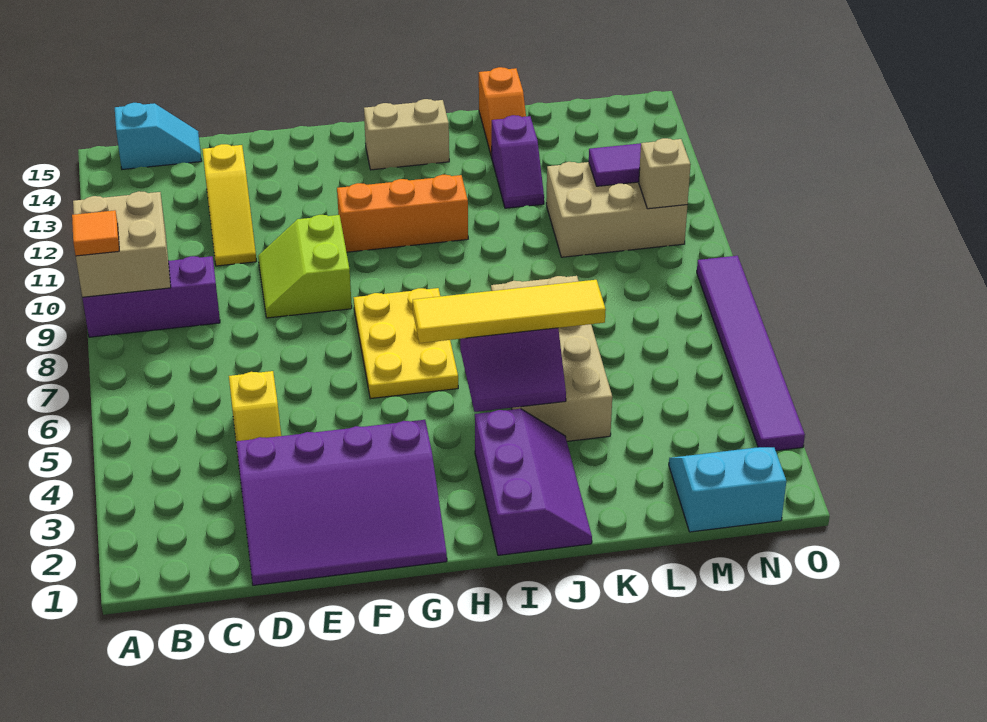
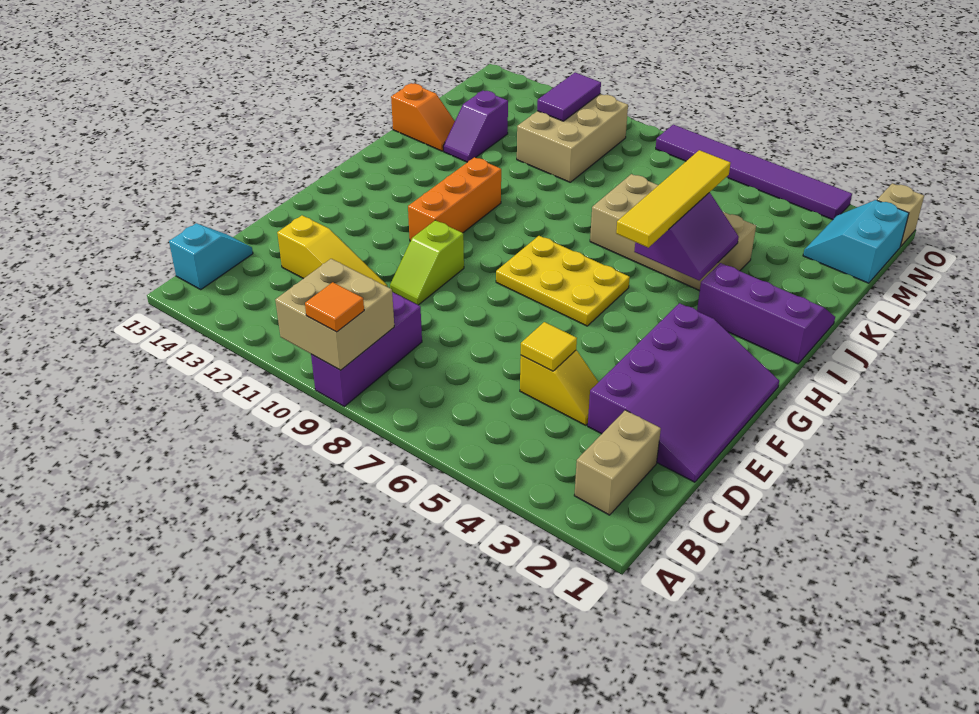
none -> yellow tile D5 level 2
lime slope E9:F10 level 1 top F -> lime slope E10:F10 level 1 top F
tan brick H14:I14 level 1 -> tan brick B2:C2 level 1
purple slope K12:K13 level 1 top 13 -> purple slope K13:L13 level 1 top L
tan brick N10 level 2 -> tan brick O1 level 1

